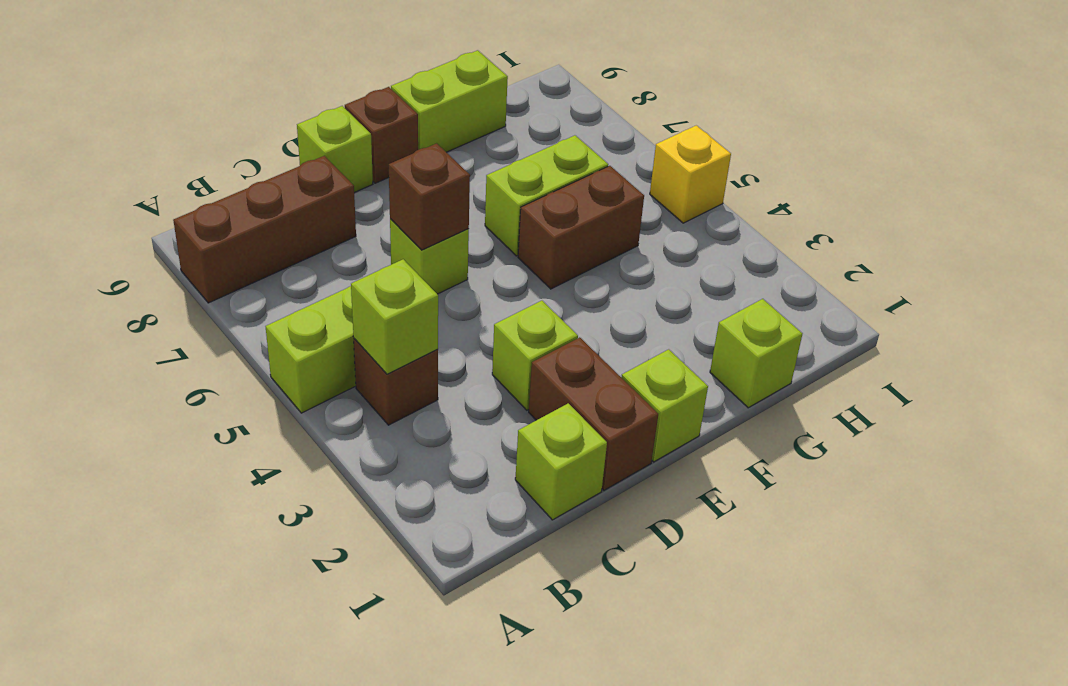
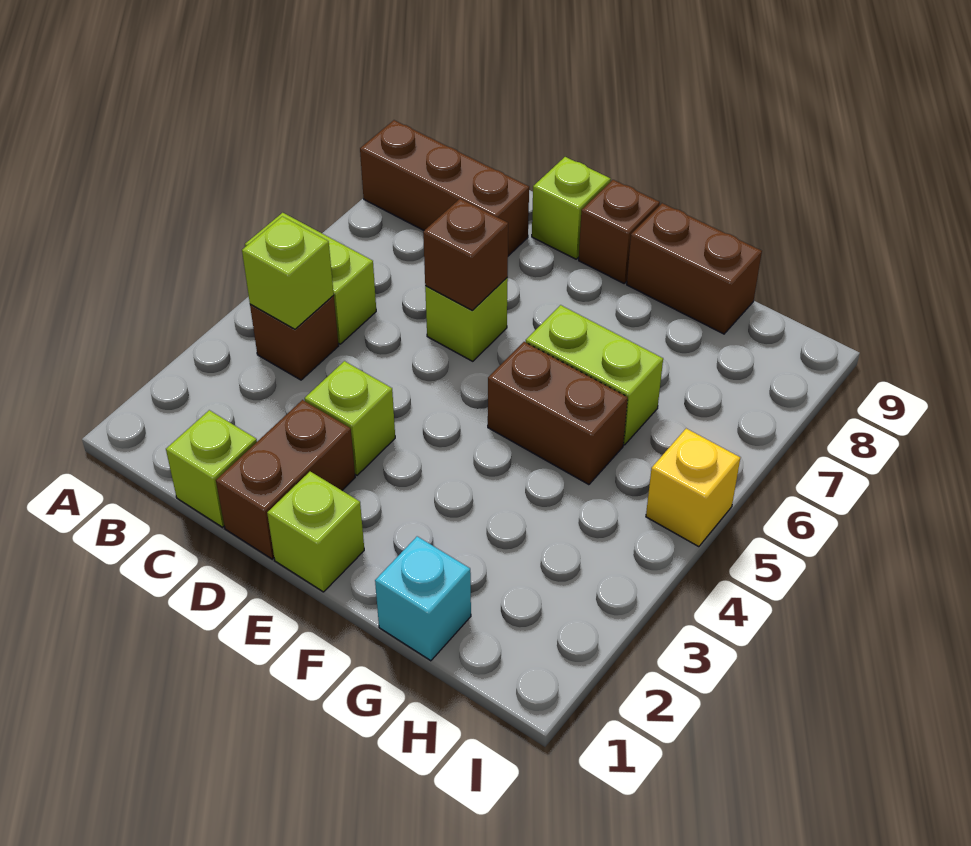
lime brick F9:G9 level 1 -> brown brick F9:G9 level 1
lime brick G1 level 1 -> cyan brick G1 level 1

